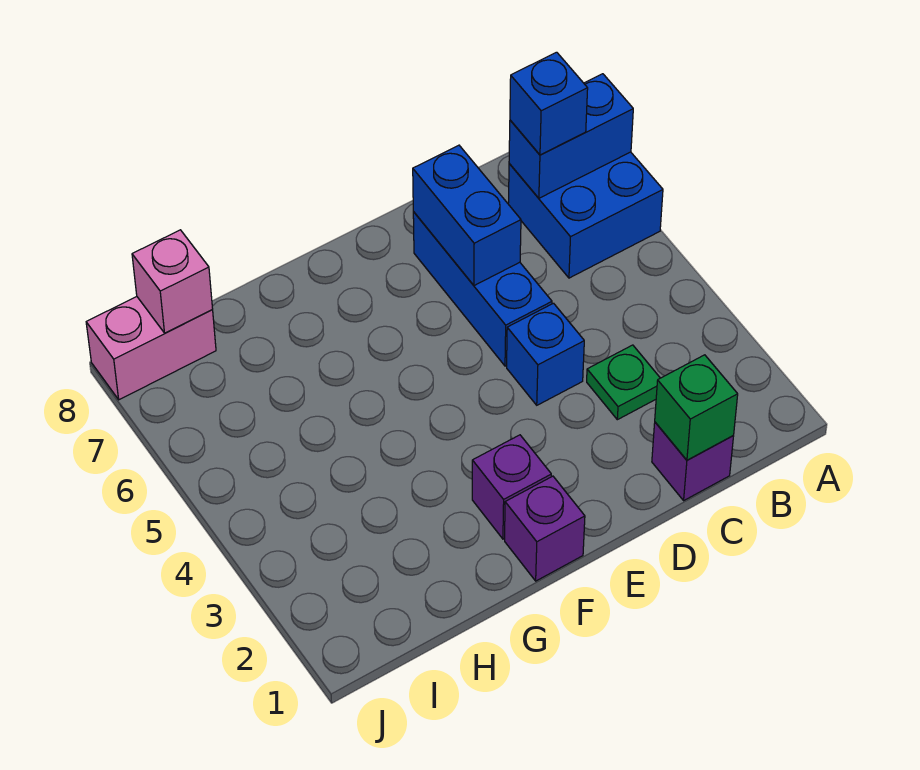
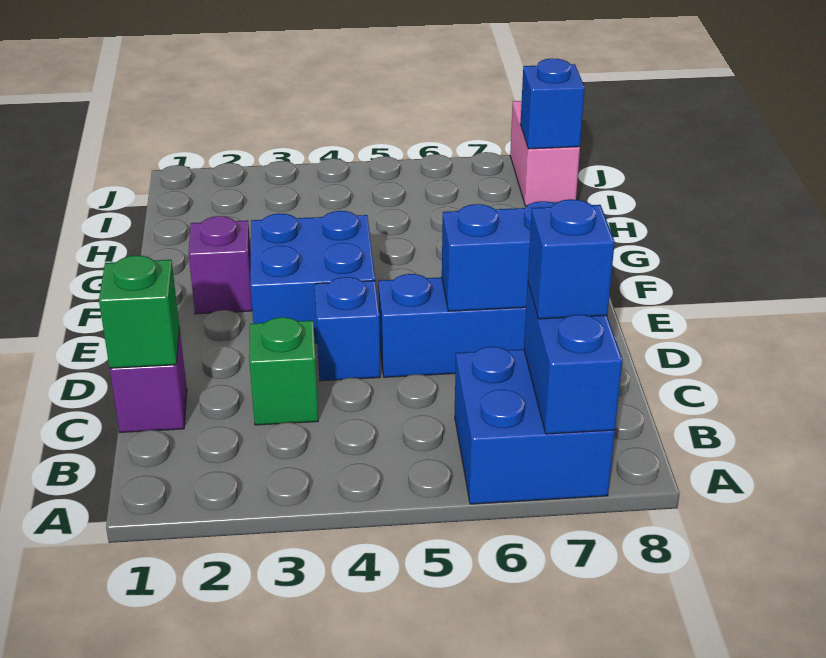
green plate C3 level 1 -> green brick C3 level 1
none -> blue brick E3:F4 level 1
purple brick F1 level 1 -> none
pink brick I8 level 2 -> blue brick I8 level 2

